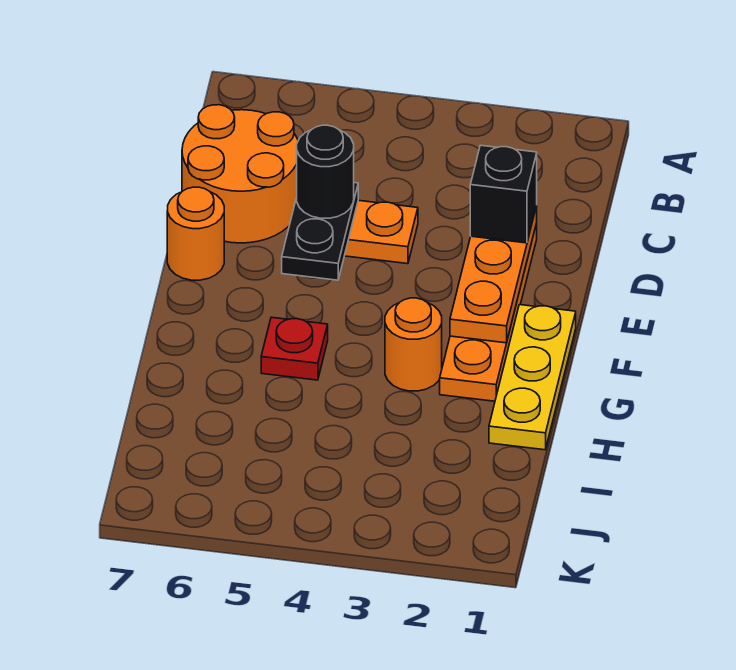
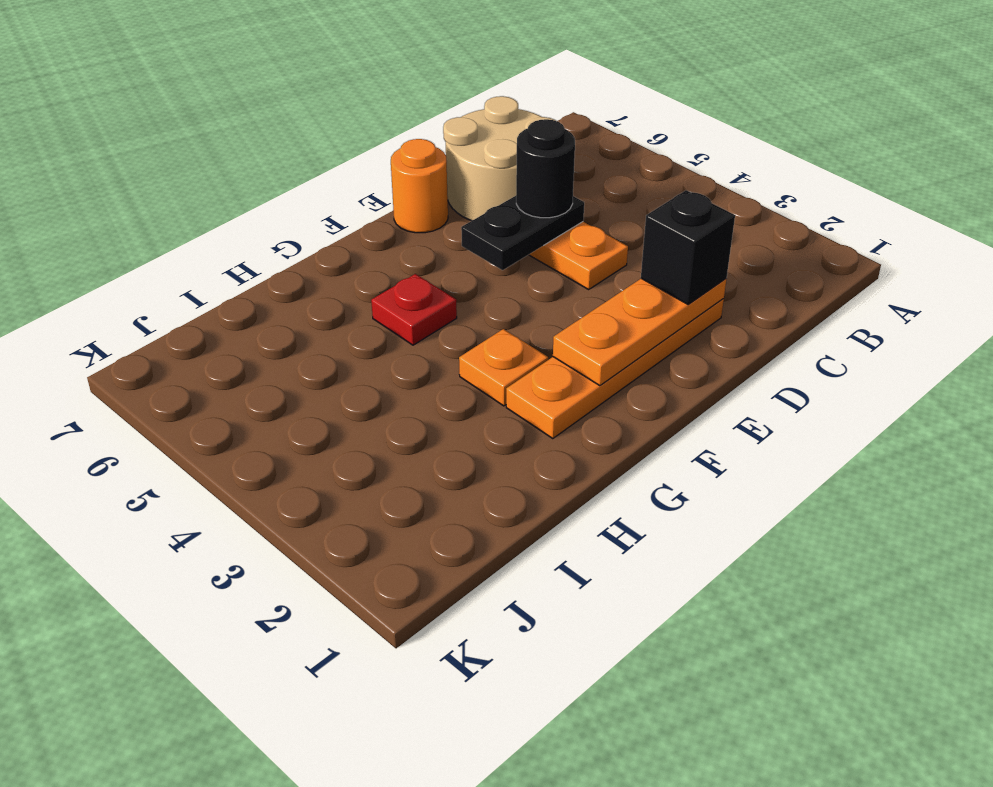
orange round brick C6:D7 level 1 -> tan round brick C6:D7 level 1
yellow plate F1:H1 level 1 -> none
orange round brick G3 level 1 -> orange plate G3 level 1

